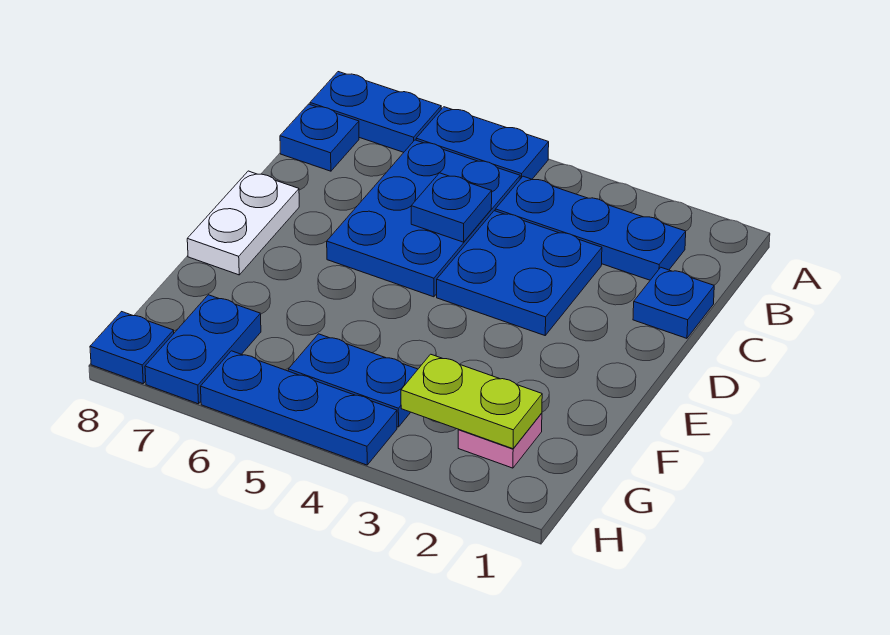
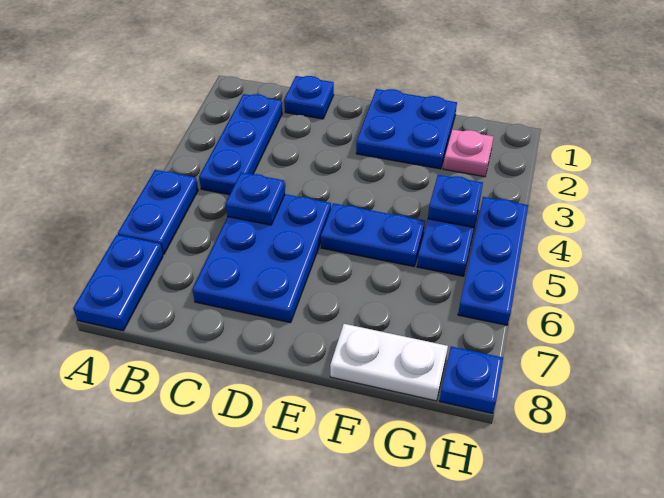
blue plate B5:D6 level 1 -> blue plate C5:D7 level 1
blue plate B8 level 1 -> blue plate G4 level 2
blue plate C3:D4 level 1 -> blue plate E1:F2 level 1
white plate D8:E8 level 1 -> white plate F8:G8 level 1
lime plate G2:G3 level 2 -> none
blue plate G7:H7 level 1 -> blue plate E5:F5 level 1

